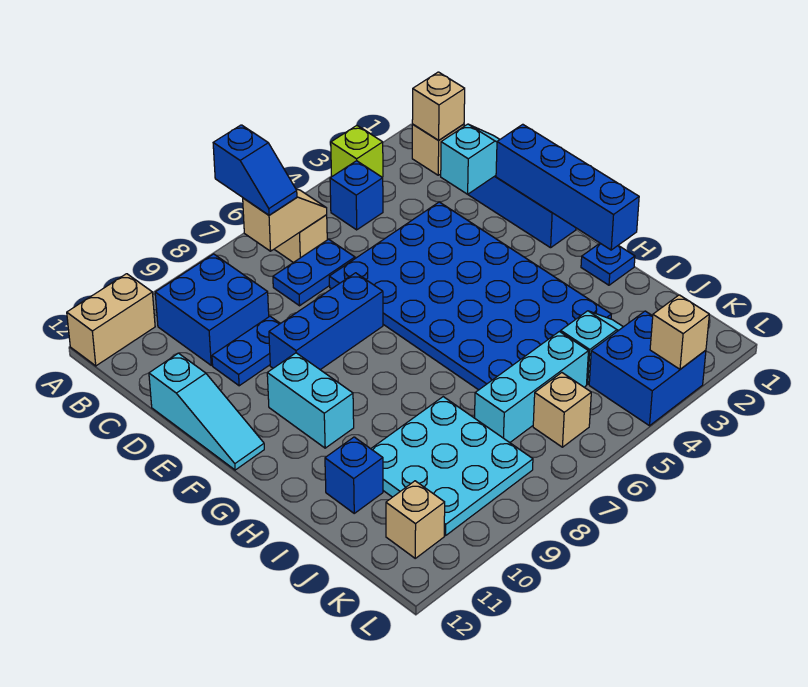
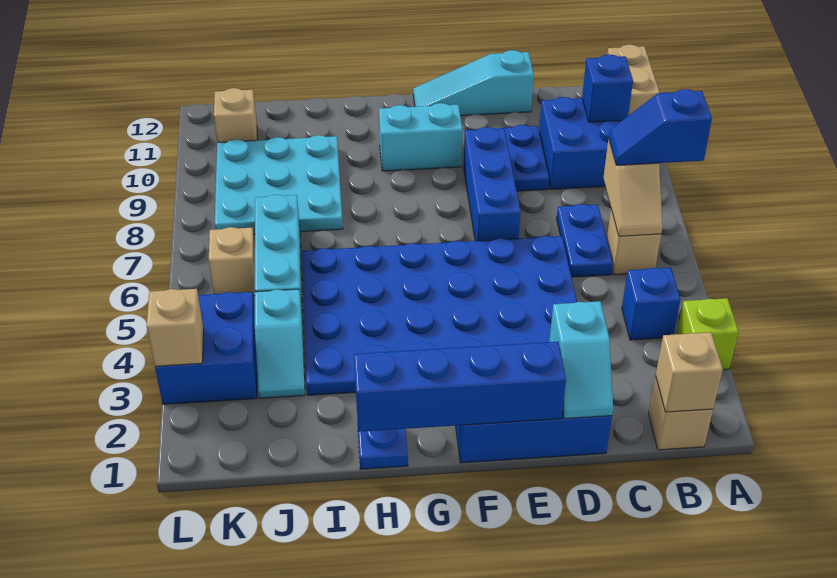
blue brick I11 level 1 -> blue brick B10 level 2

